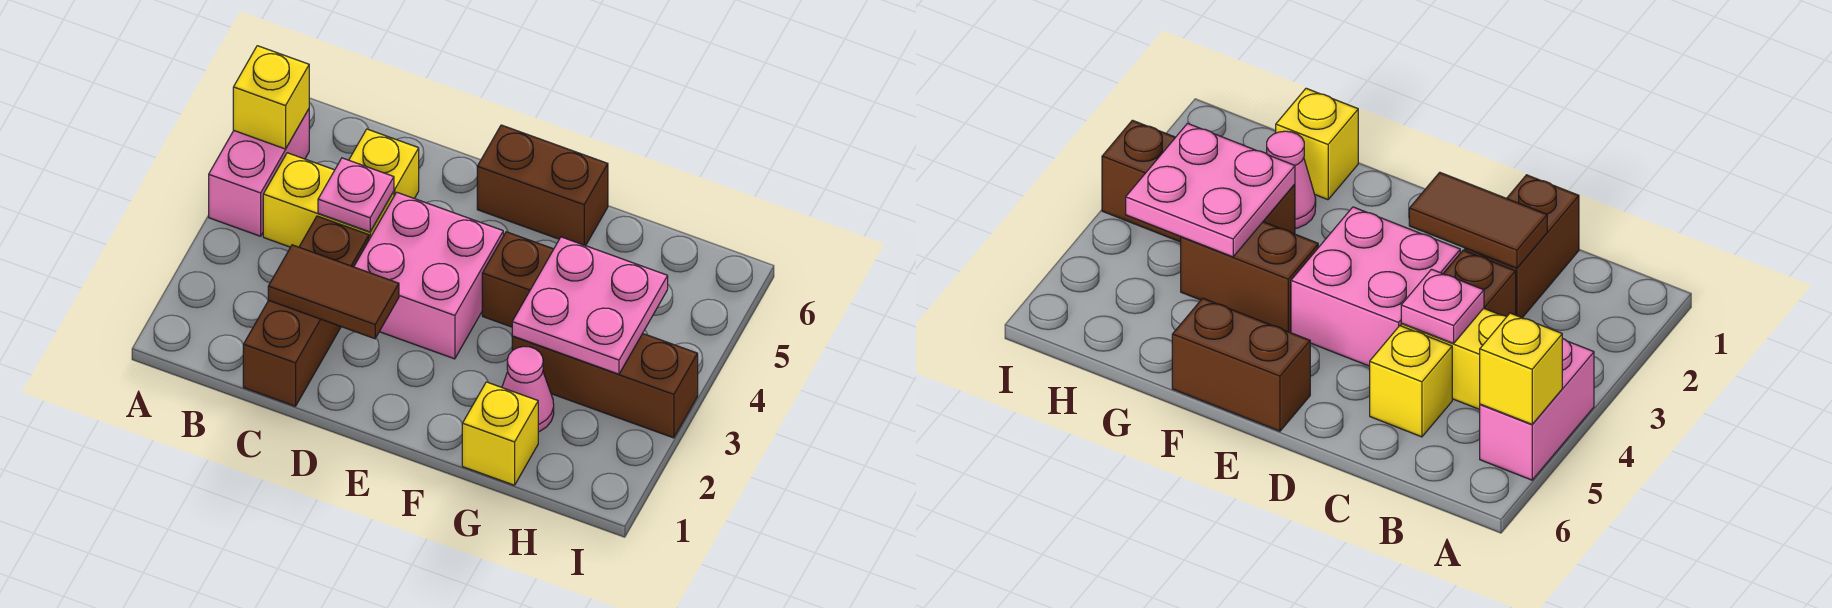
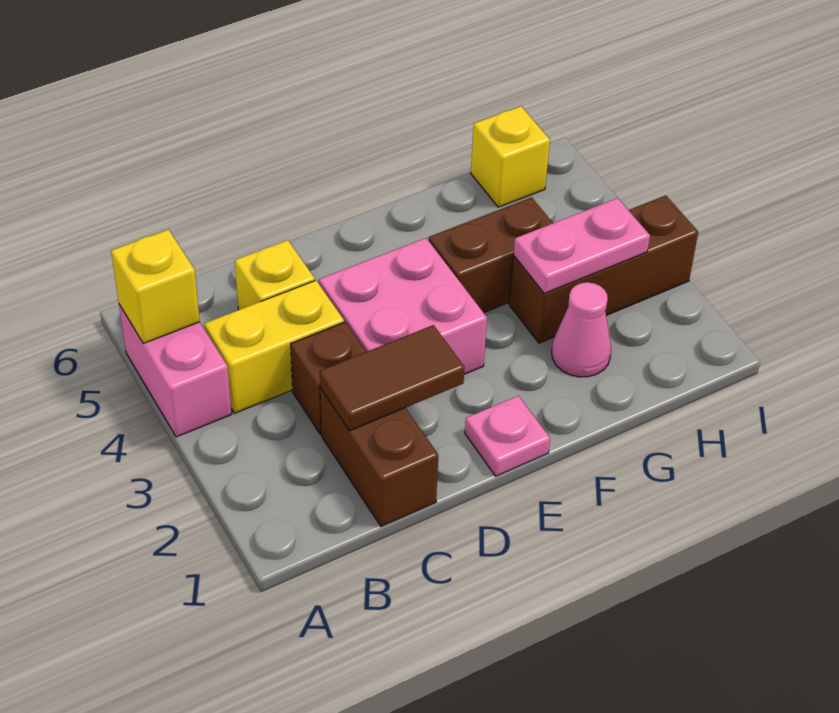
pink plate C4 level 2 -> pink plate E1 level 1
brown brick E6:F6 level 1 -> none
yellow brick G1 level 1 -> yellow brick H6 level 1
pink plate G3:H4 level 2 -> pink plate G3:H3 level 2

